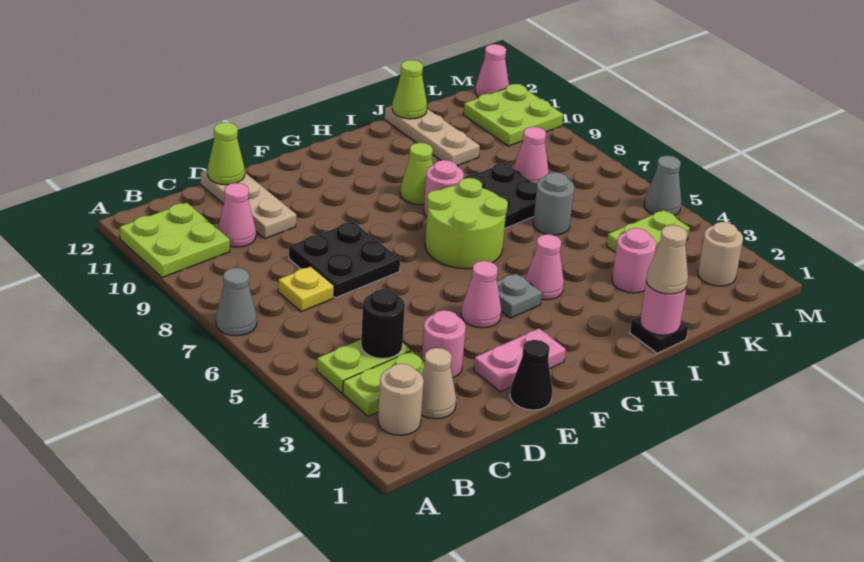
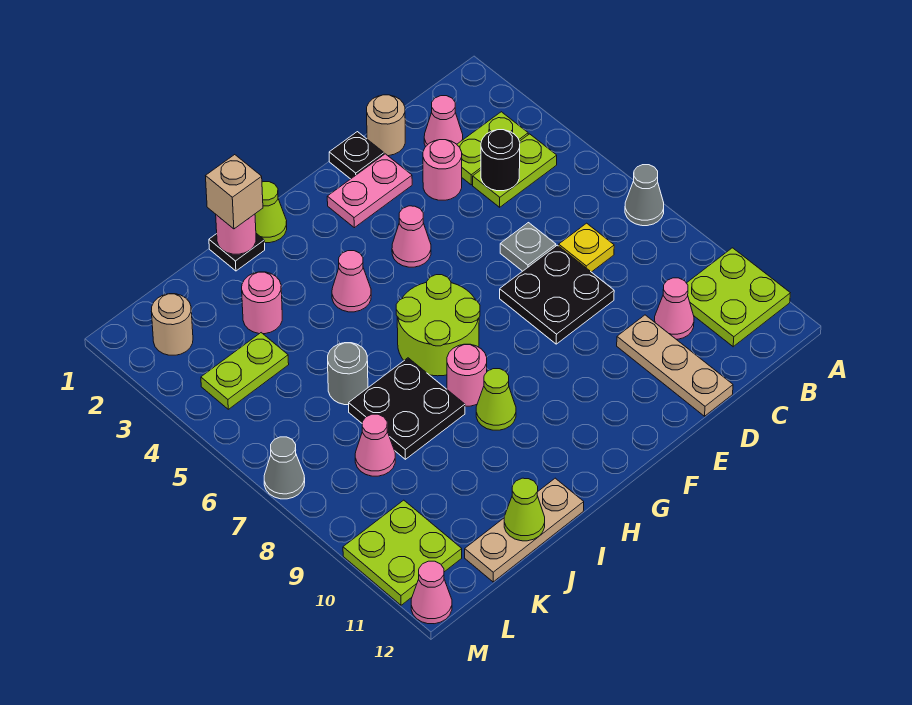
tan round brick B2 level 1 -> tan round brick D1 level 1
tan cone C2 level 1 -> pink cone C2 level 1
lime cone D12 level 2 -> lime cone H1 level 1
black cone E1 level 1 -> black plate E1 level 1
grey plate G4 level 1 -> grey plate D6 level 1
tan cone I1 level 3 -> tan brick I1 level 3
tan plate J10:J12 level 1 -> tan plate I12:K12 level 1
grey cone M5 level 1 -> grey cone M7 level 1

